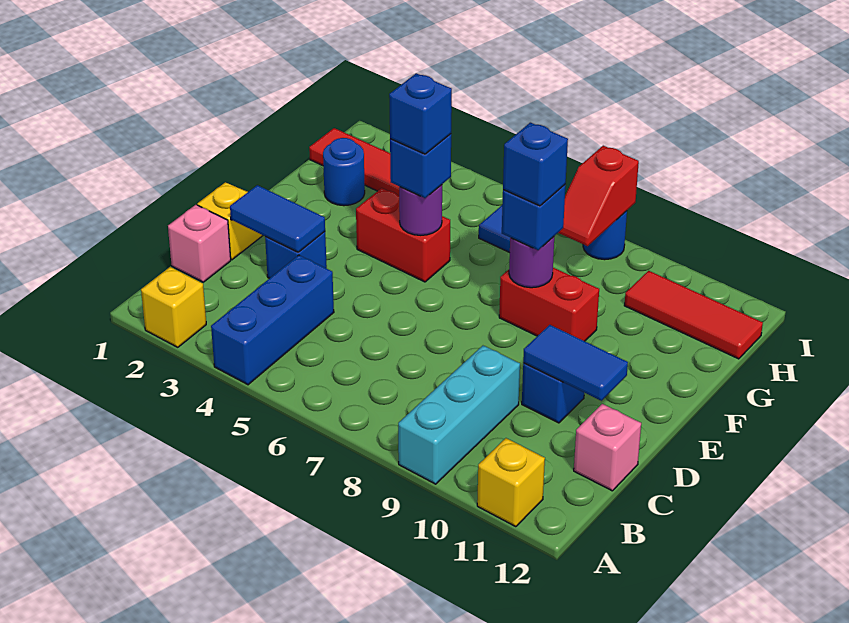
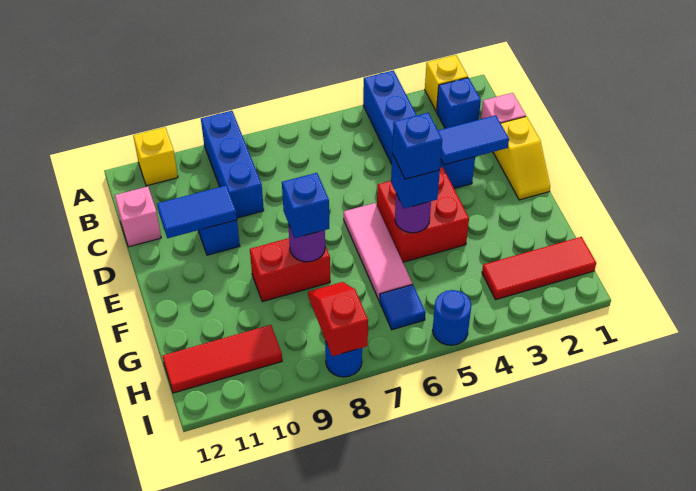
cyan brick A9:C9 level 1 -> blue brick A9:C9 level 1
none -> pink tile E6:G6 level 1
red brick F4:F5 level 1 -> red brick E4:F5 level 1
blue brick F8 level 4 -> blue brick B2 level 1
blue round brick G2 level 1 -> blue round brick I5 level 1

